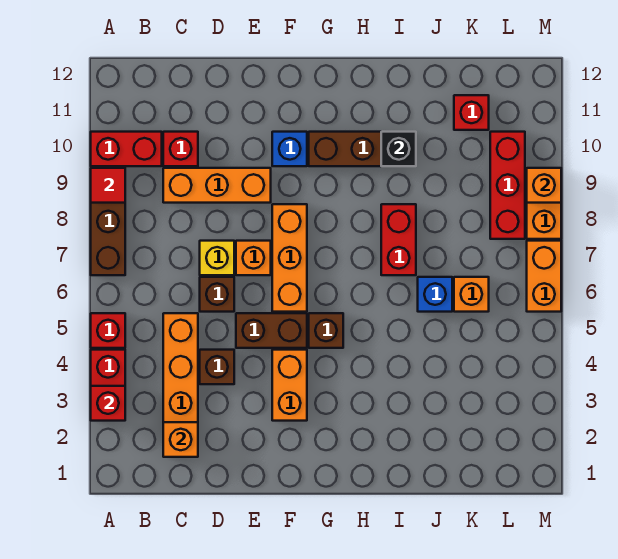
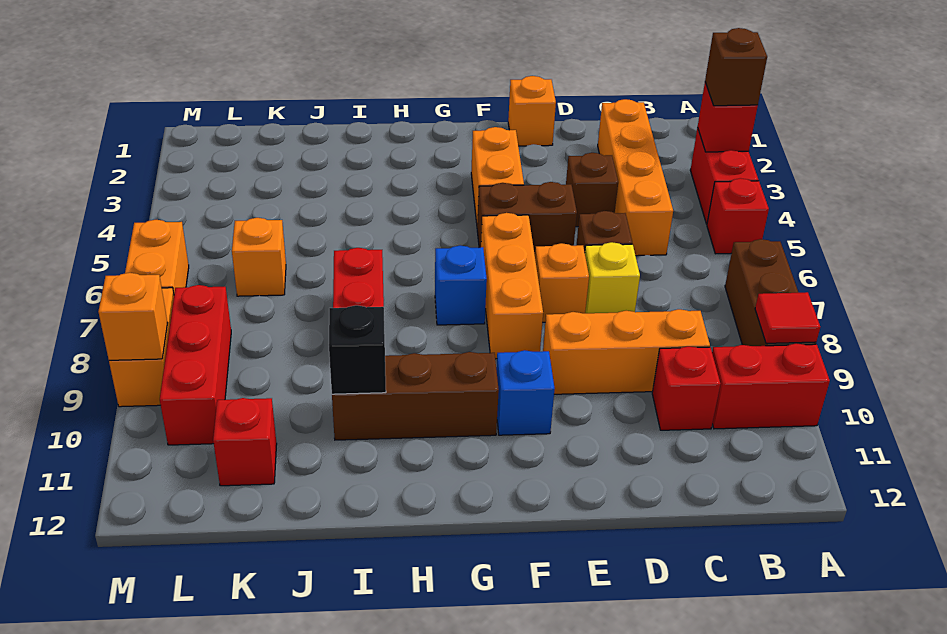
orange brick C2 level 2 -> orange brick E1 level 1
brown brick G5 level 1 -> brown brick A3 level 3
blue brick J6 level 1 -> blue brick G7 level 1

